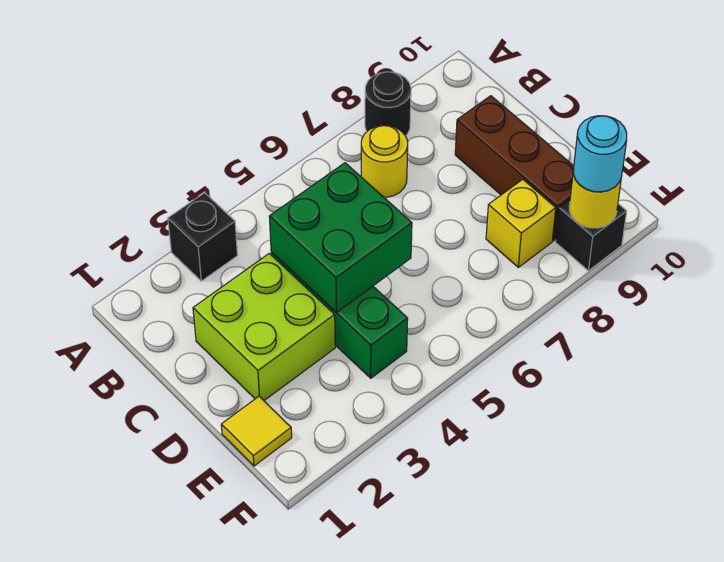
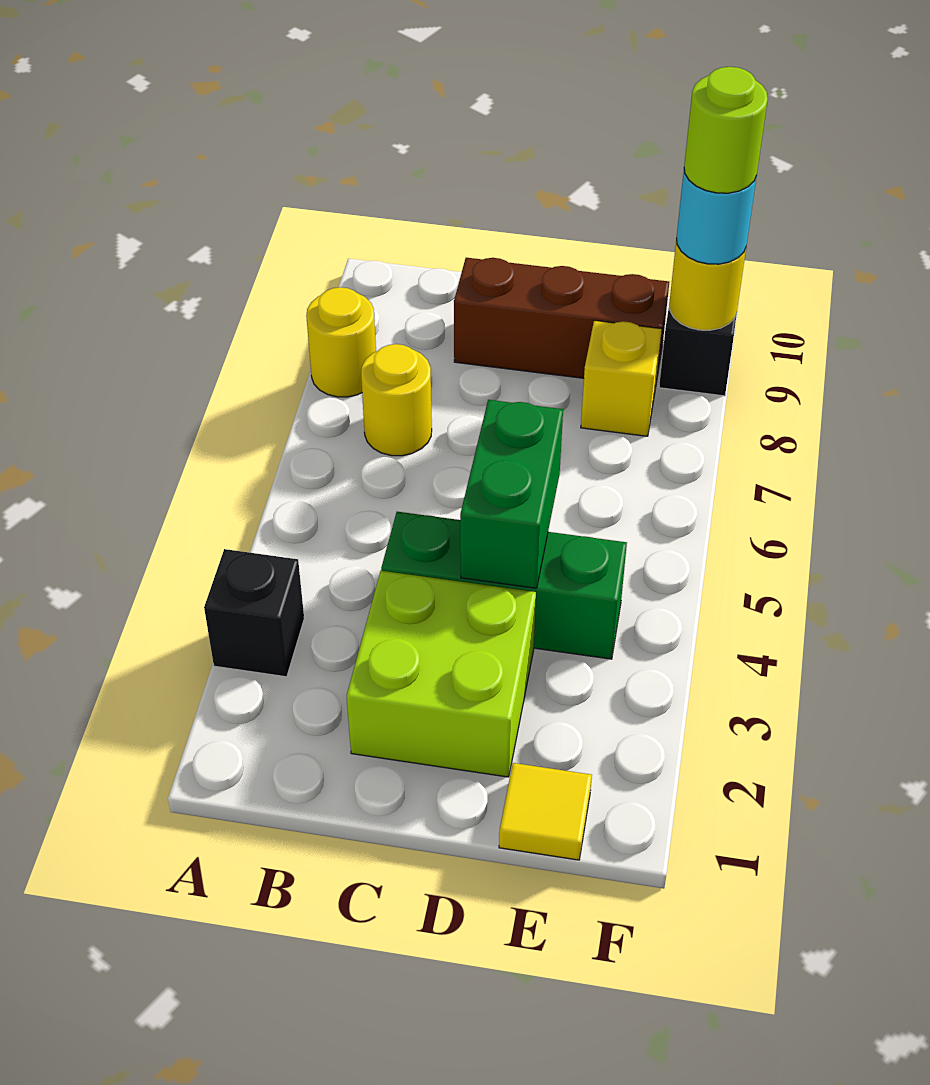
black round brick A8 level 1 -> yellow round brick A8 level 1
green brick C4:D5 level 2 -> green brick D4:D5 level 2
none -> lime round brick F9 level 4

